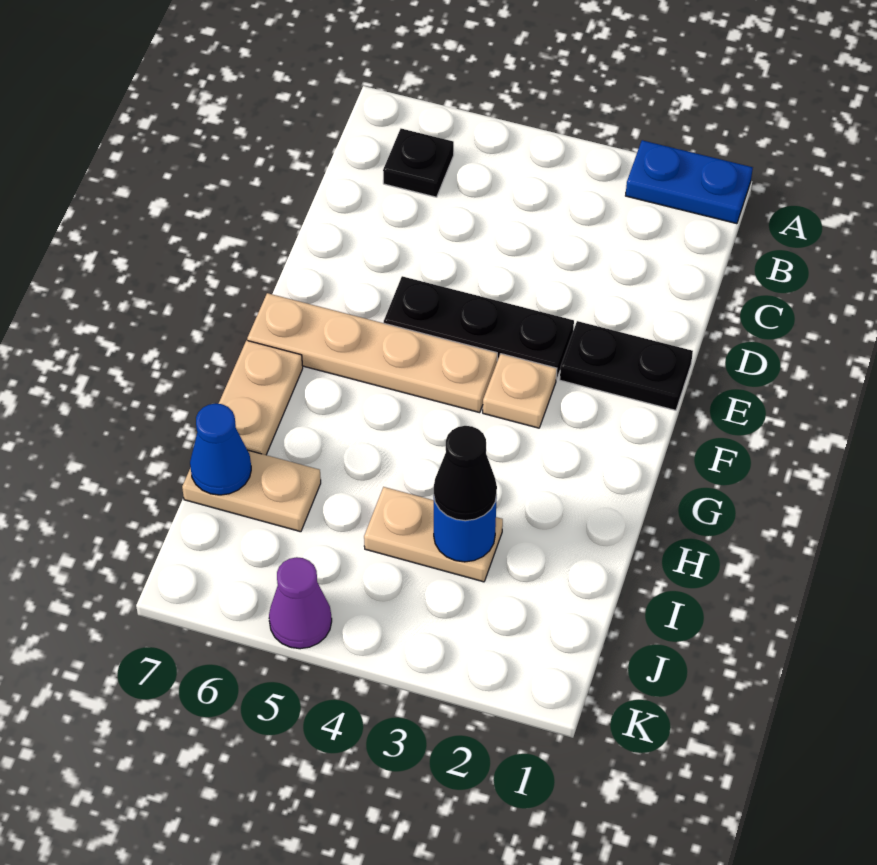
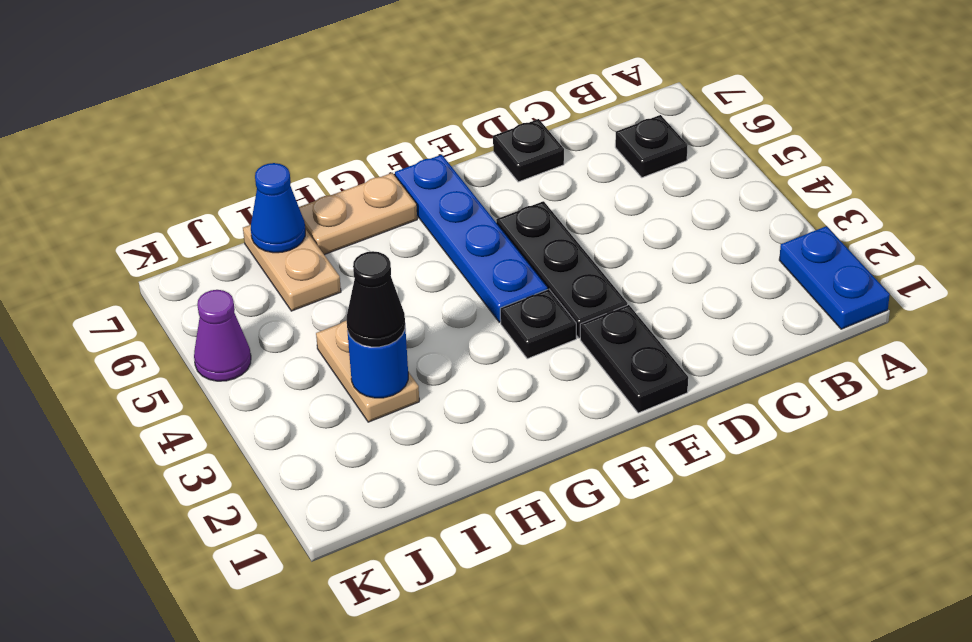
none -> black plate D7 level 1
tan plate F3 level 1 -> black plate F3 level 1
tan plate F4:F7 level 1 -> blue plate F4:F7 level 1

